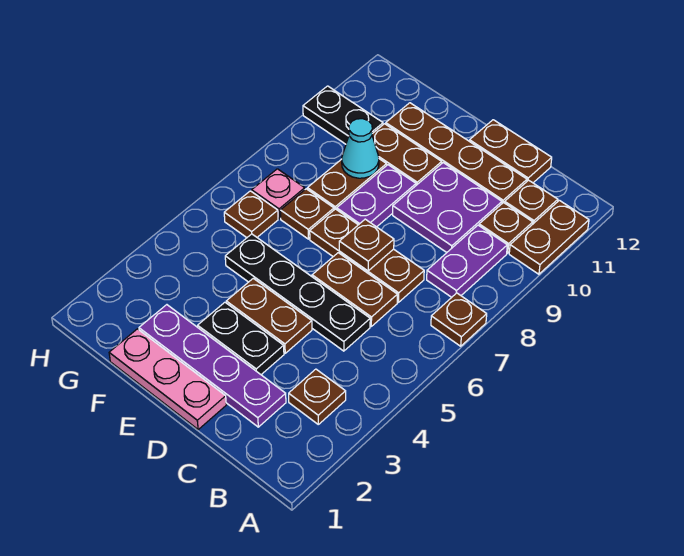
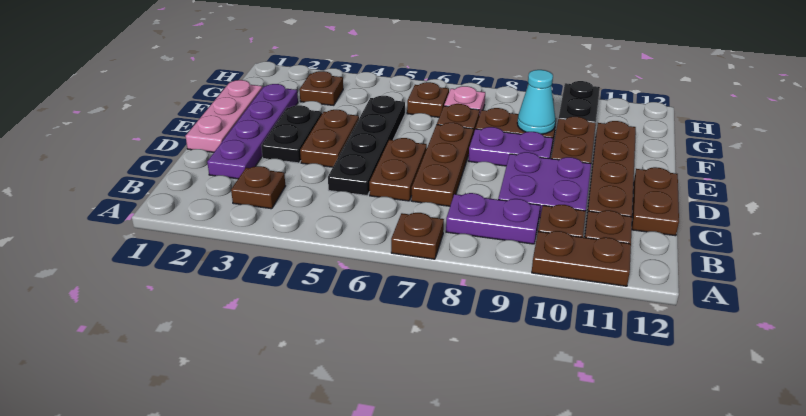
brown plate D7 level 2 -> brown plate G3 level 1

